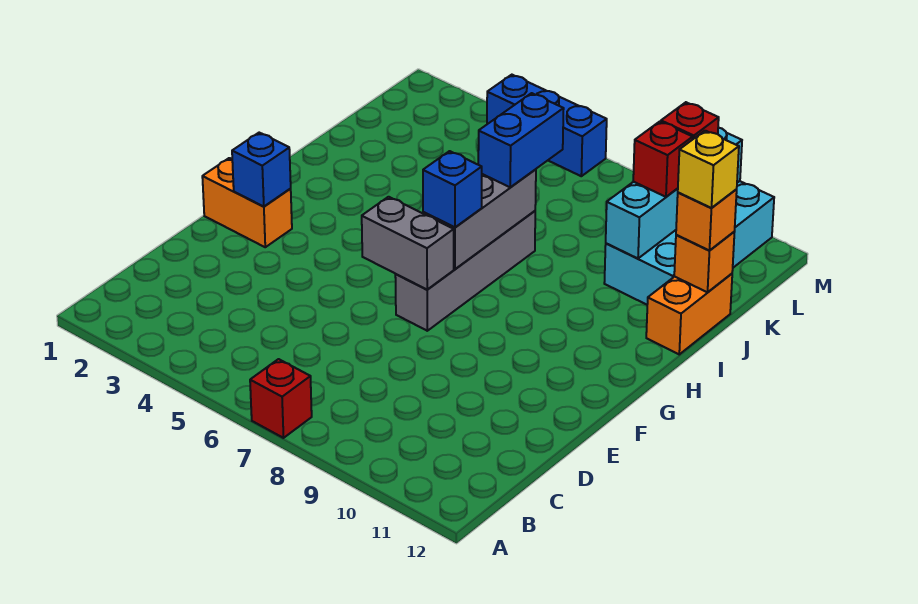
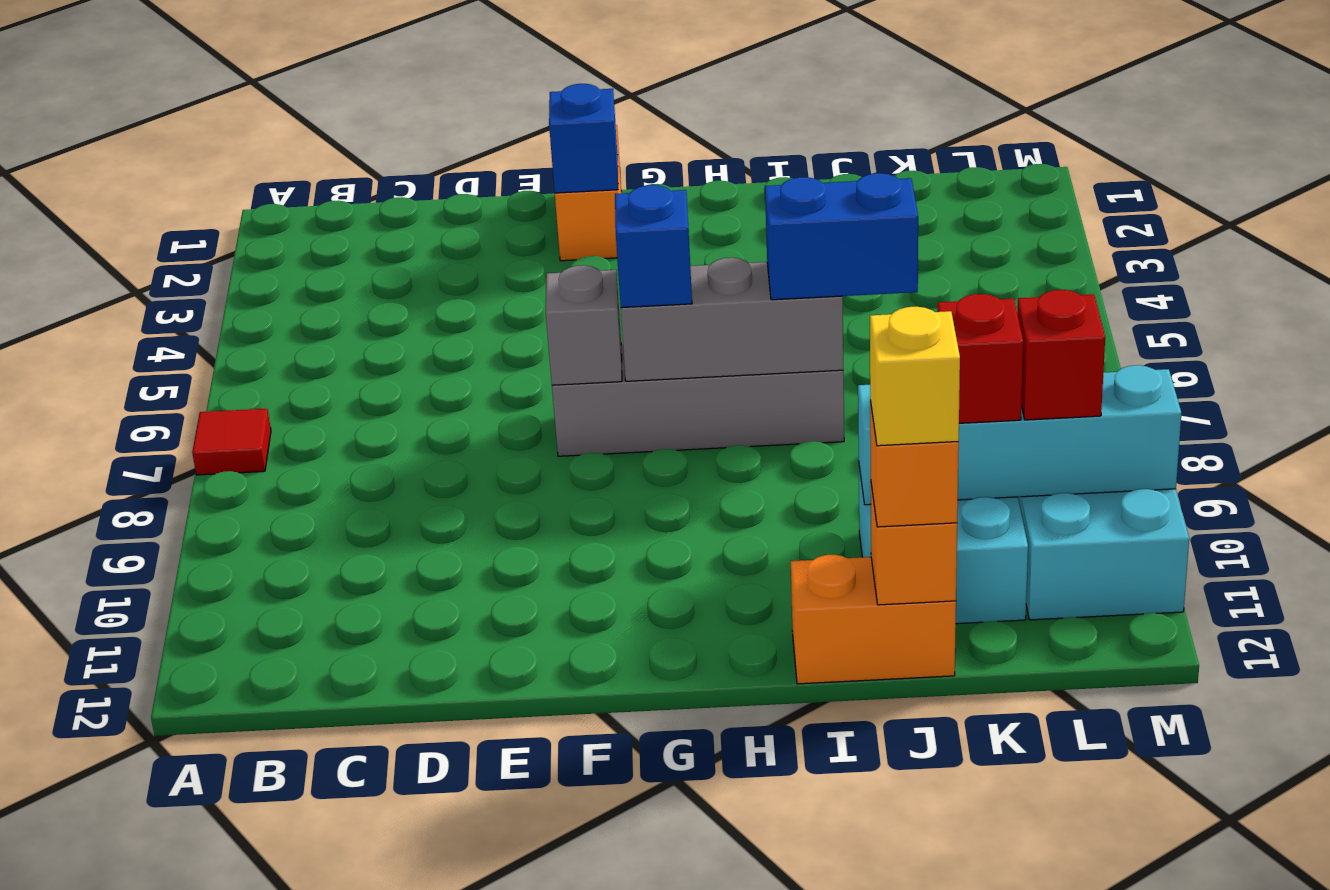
red brick A7 level 1 -> red tile A7 level 1
grey brick F6:F7 level 2 -> grey brick F7 level 2
blue brick M4:M6 level 1 -> none

